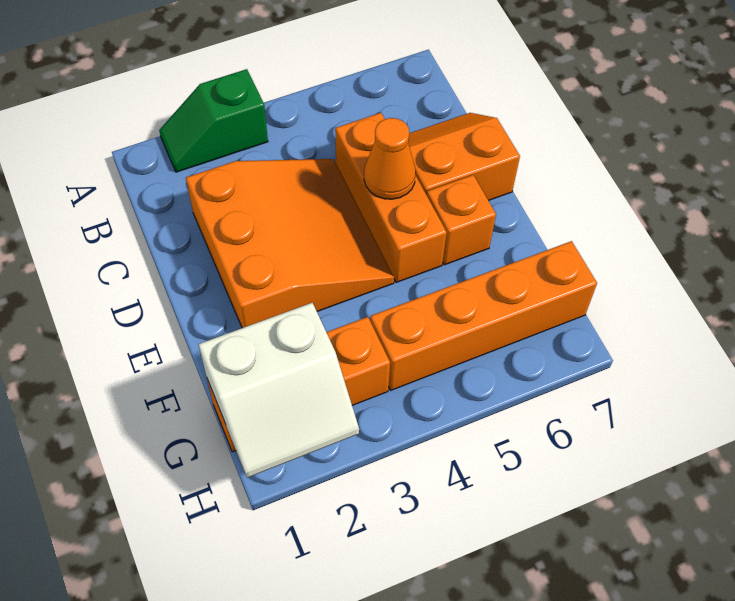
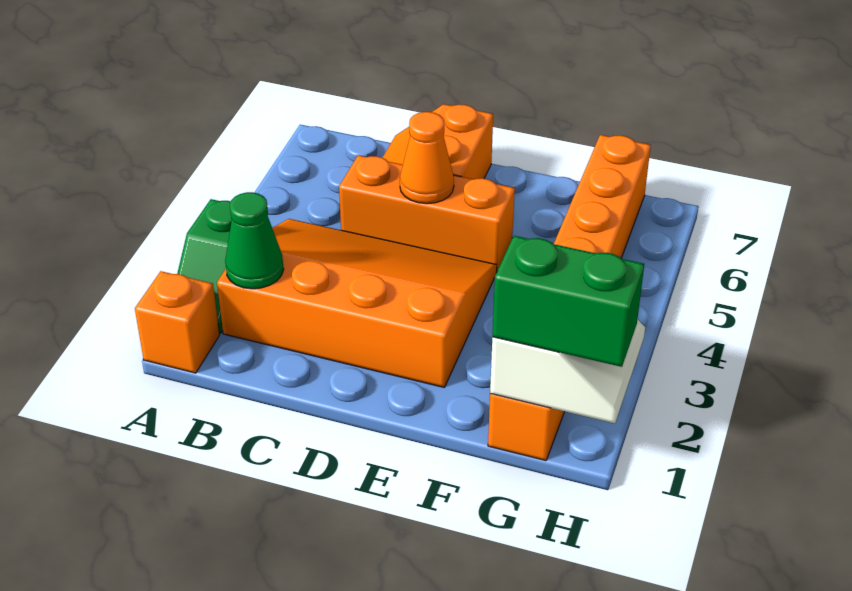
none -> green cone B2 level 2
orange slope C2:E4 level 1 top 2 -> orange slope B2:E4 level 1 top 2
orange brick E6 level 1 -> orange brick A1 level 1
none -> green brick G1:H1 level 3

